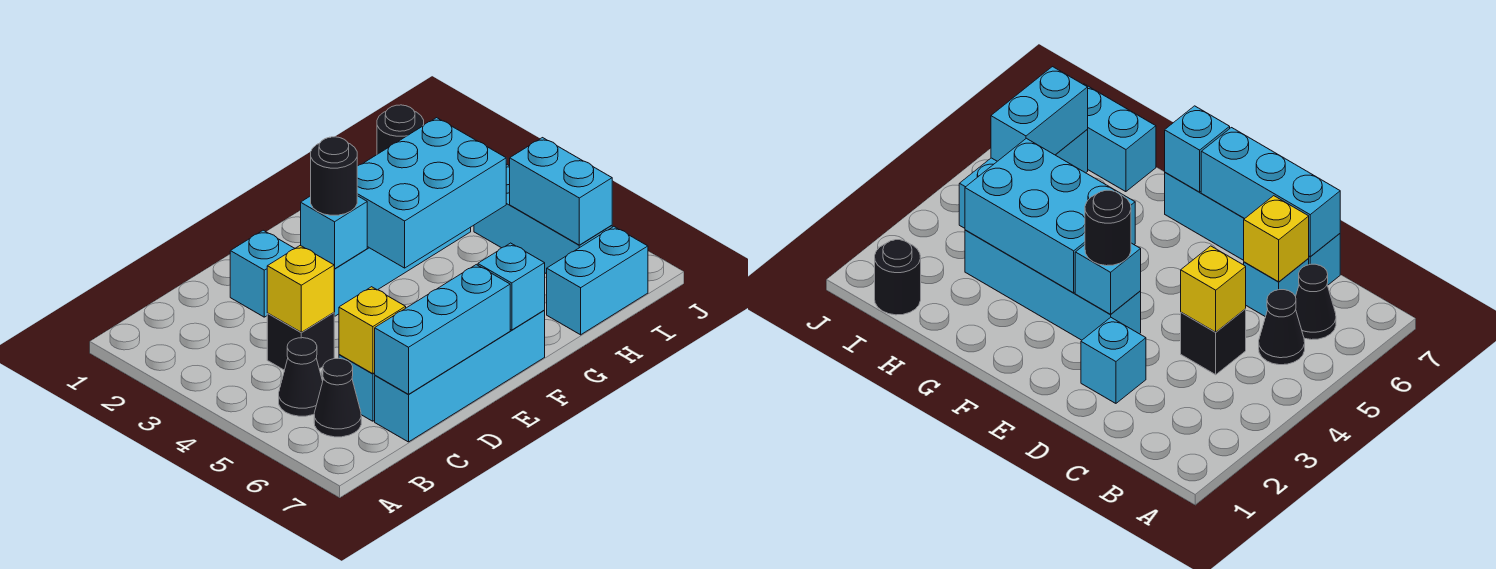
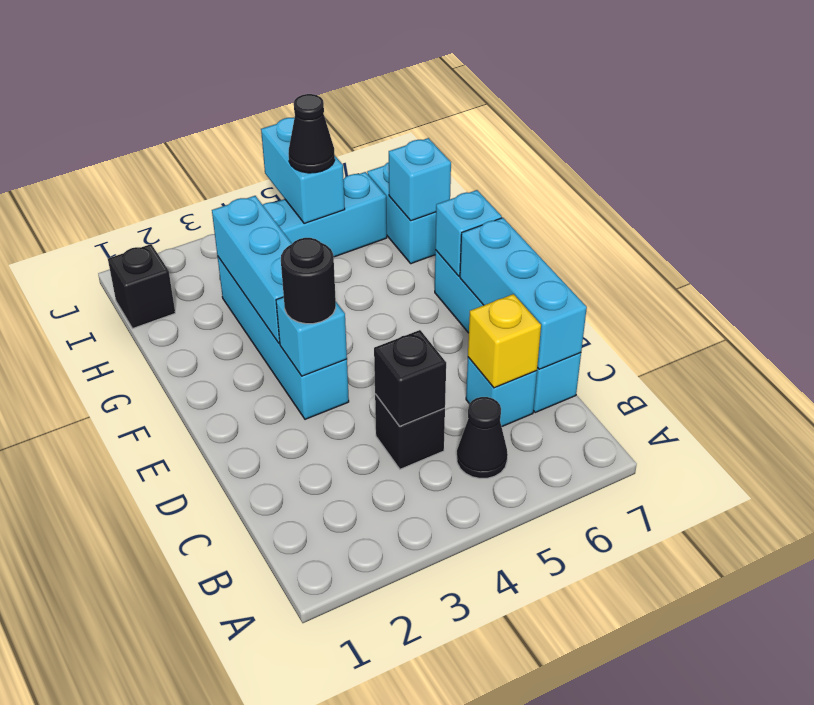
black cone B6 level 1 -> black cone I5 level 3
yellow brick C4 level 2 -> black brick C4 level 2
cyan brick D2 level 1 -> cyan brick H7 level 2
cyan brick F3:H4 level 2 -> cyan brick F3:H3 level 2
black round brick I1 level 1 -> black brick I1 level 1
cyan brick I5:I6 level 2 -> cyan brick I5:J5 level 2

